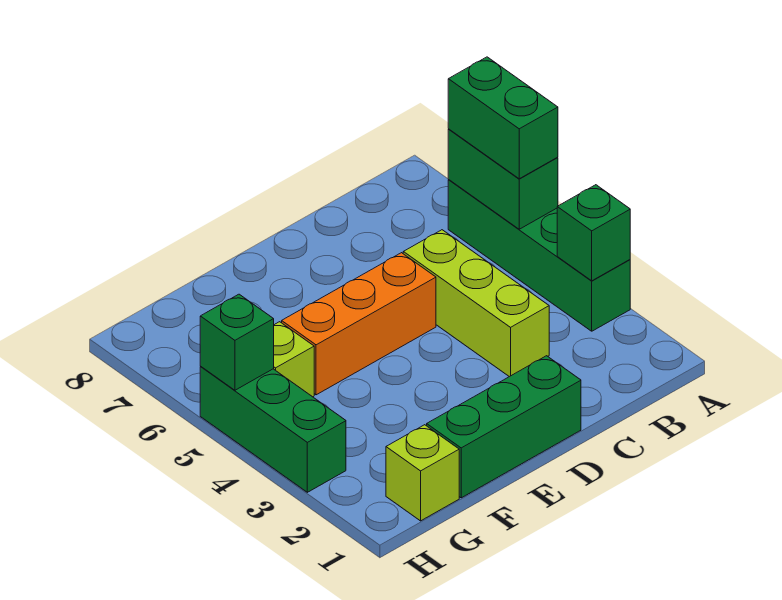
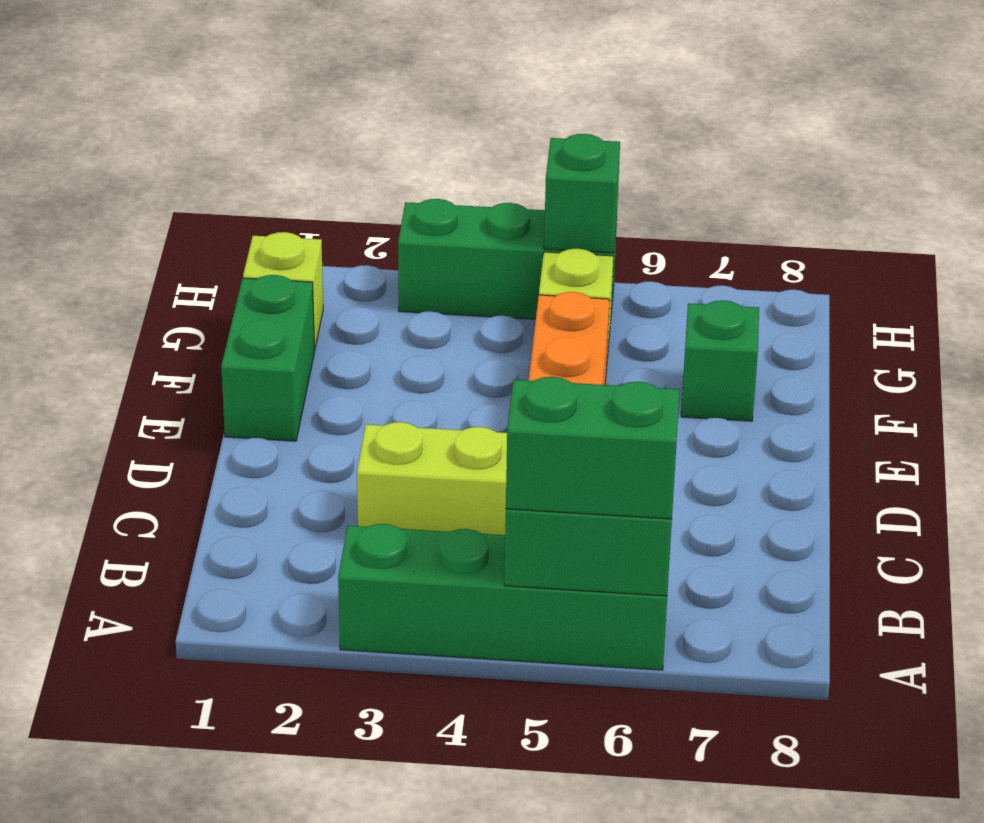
green brick A3 level 2 -> green brick F7 level 1
green brick D1:F1 level 1 -> green brick E1:F1 level 1

